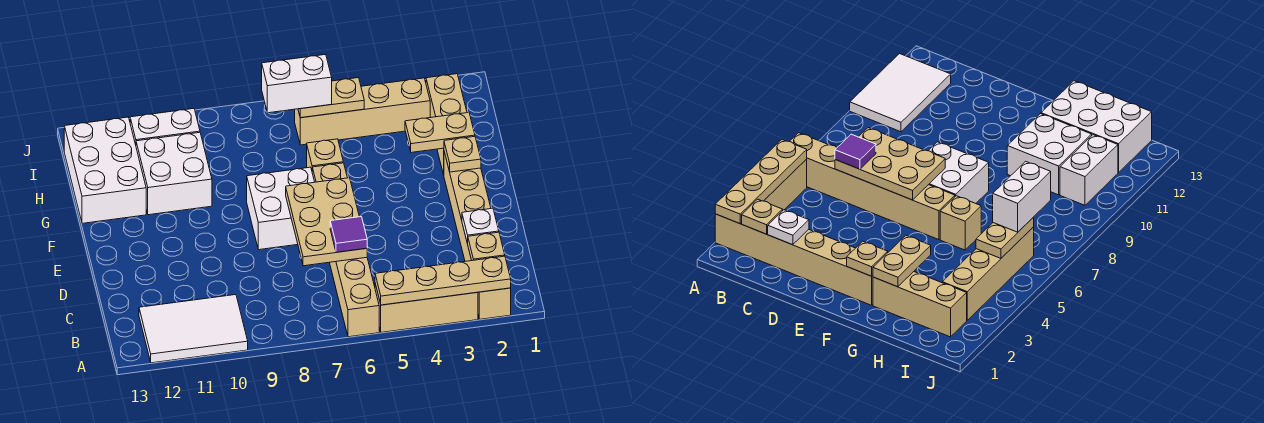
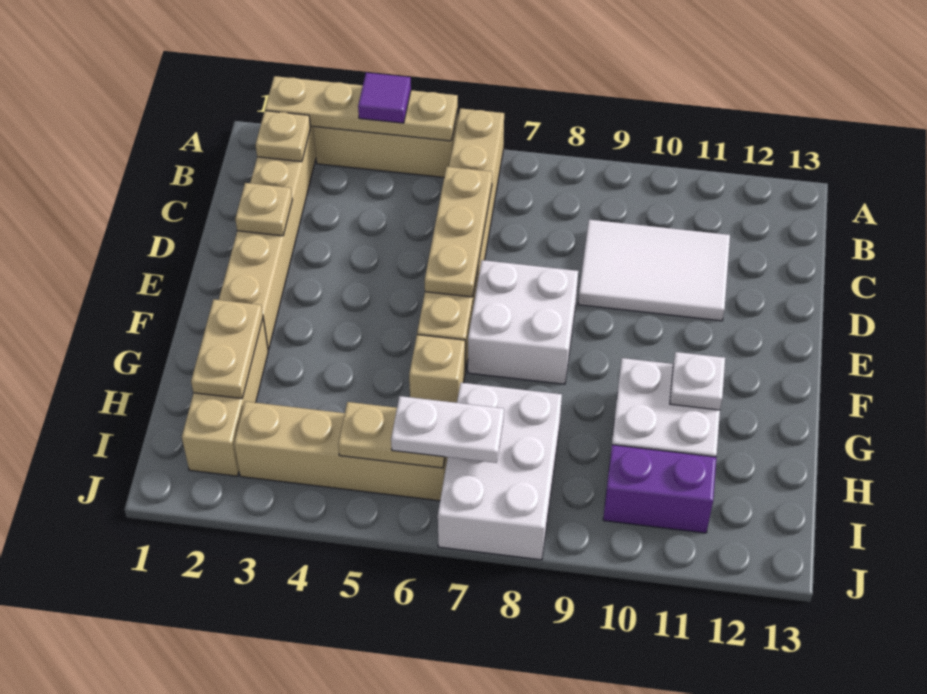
white tile A10:B12 level 1 -> white tile C9:D11 level 1
white plate C2 level 2 -> white plate G11 level 2
tan plate C6:E7 level 2 -> tan plate C6:E6 level 2
purple tile C6 level 3 -> purple tile A4 level 3
tan plate F2 level 2 -> tan plate D2 level 2
tan plate G2:G3 level 2 -> tan plate G2:H2 level 2
white brick G12:I13 level 1 -> white brick H7:J8 level 1
white brick I6:I7 level 3 -> white plate I6:I7 level 3
white brick I10:I11 level 1 -> purple brick I10:I11 level 1

